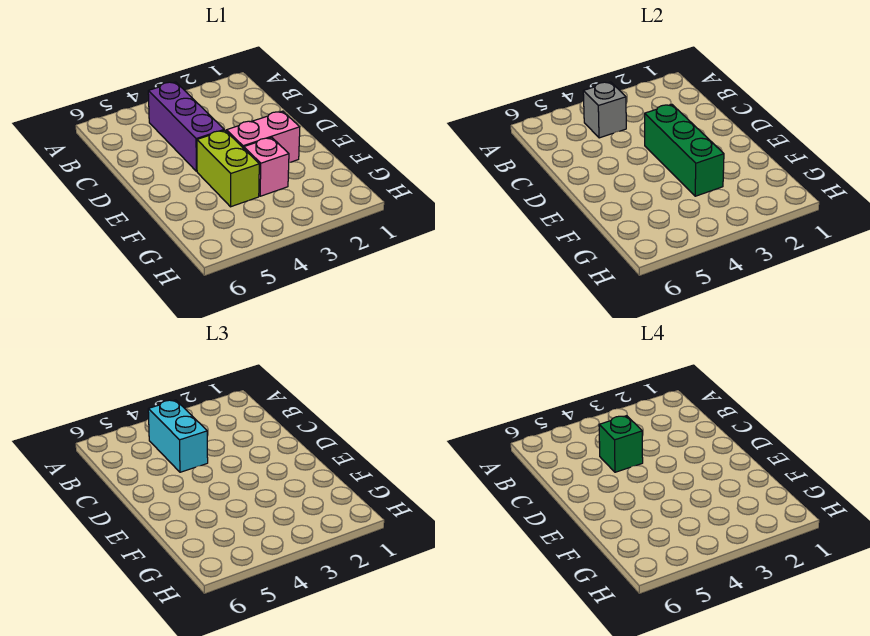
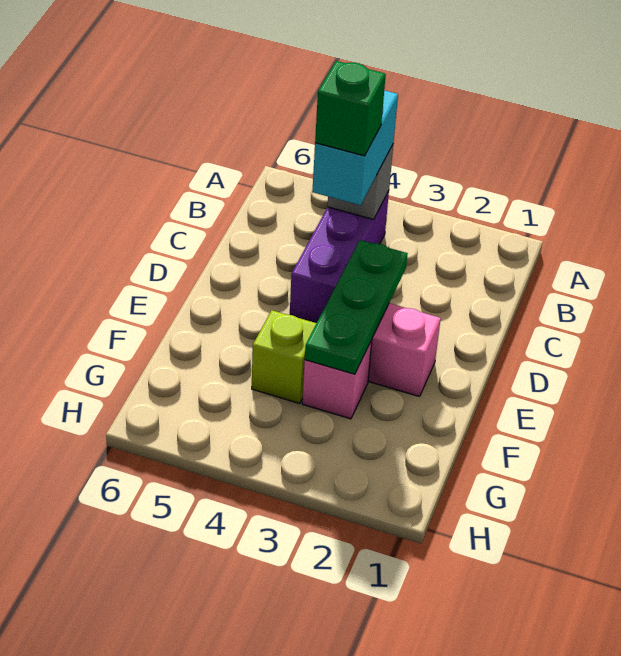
green brick D3:F3 level 2 -> green plate D3:F3 level 2
lime brick E4:F4 level 1 -> lime brick F4 level 1

